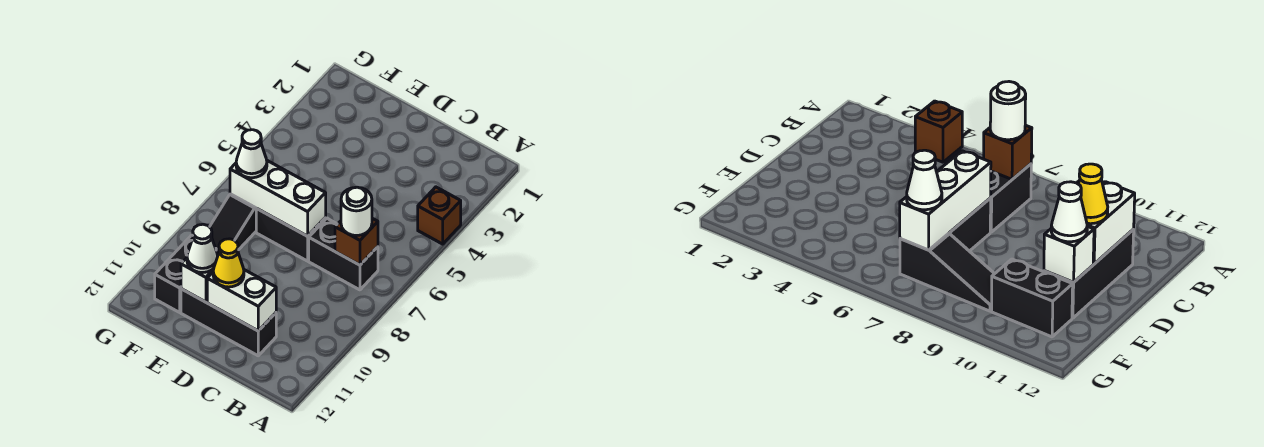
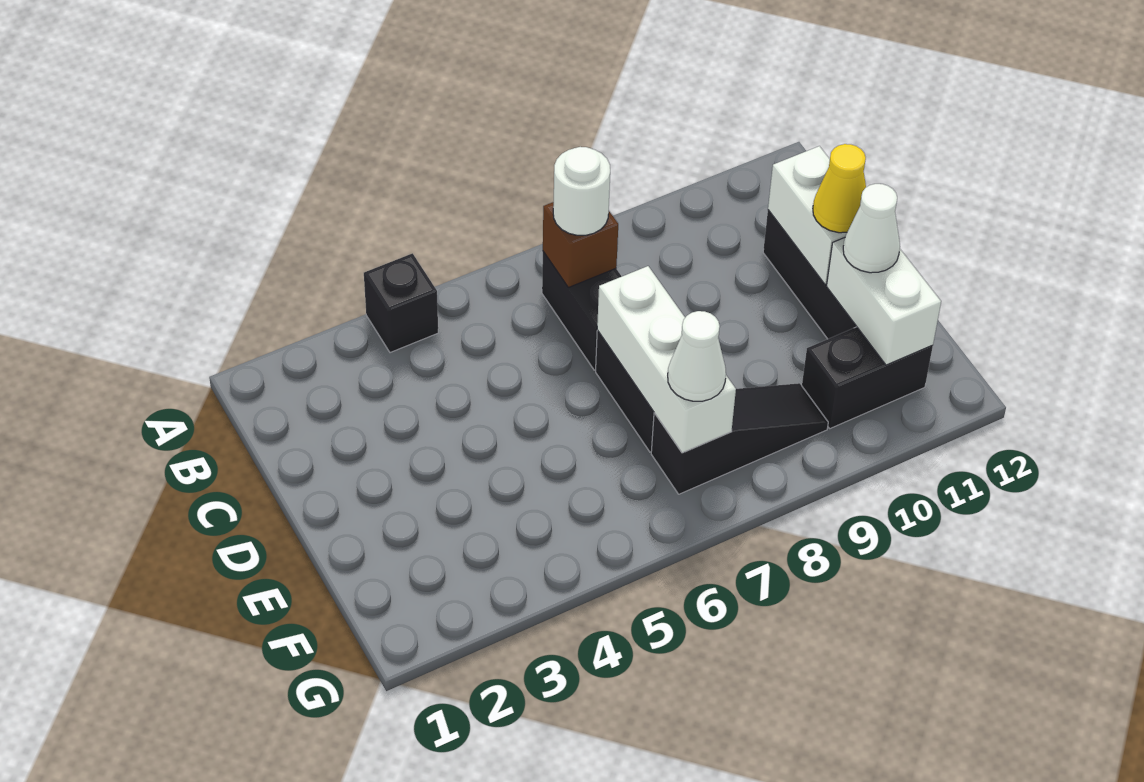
brown brick A4 level 1 -> black brick A4 level 1
white brick E11 level 2 -> white brick E11:F11 level 2

